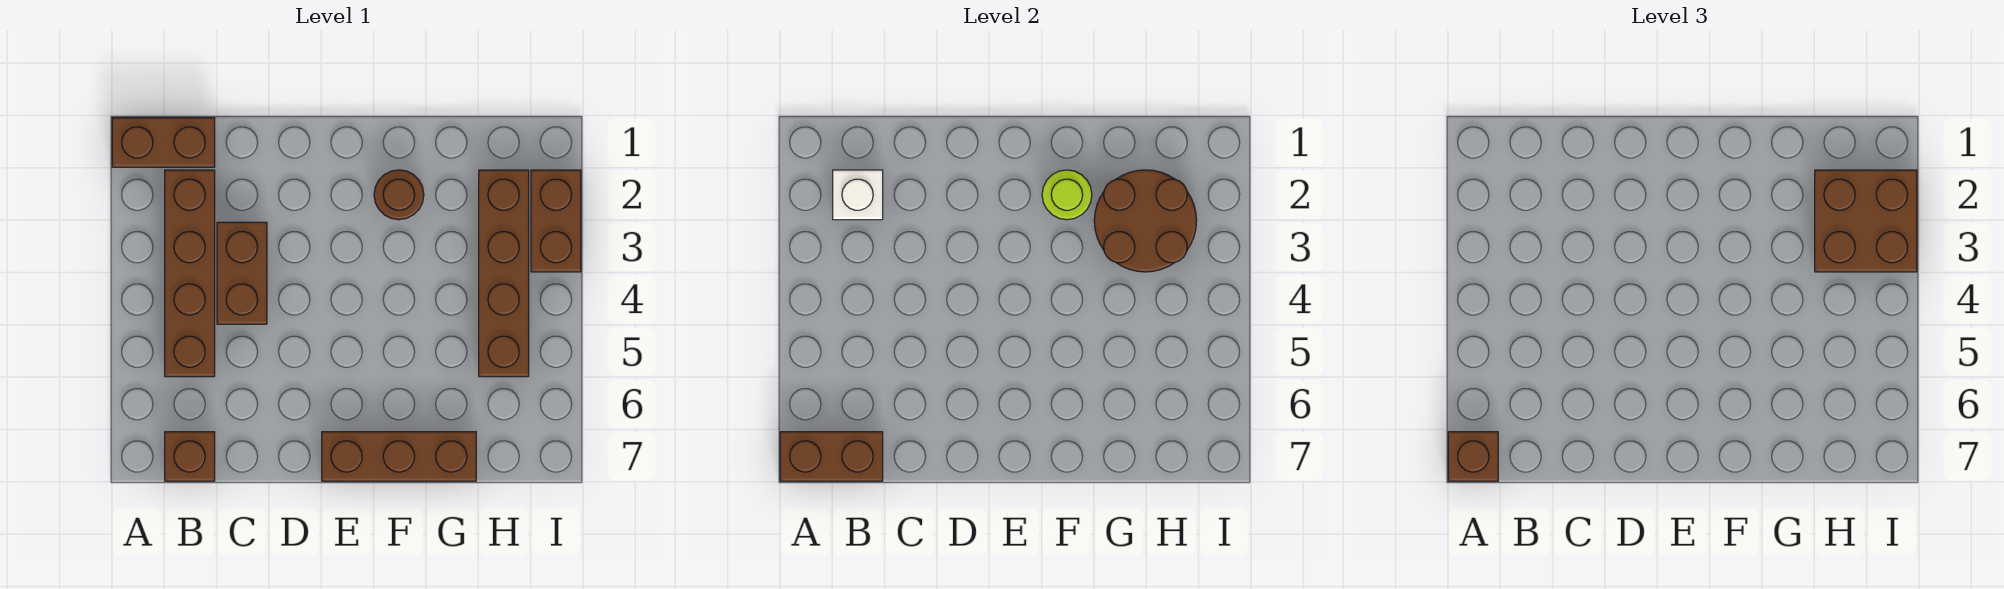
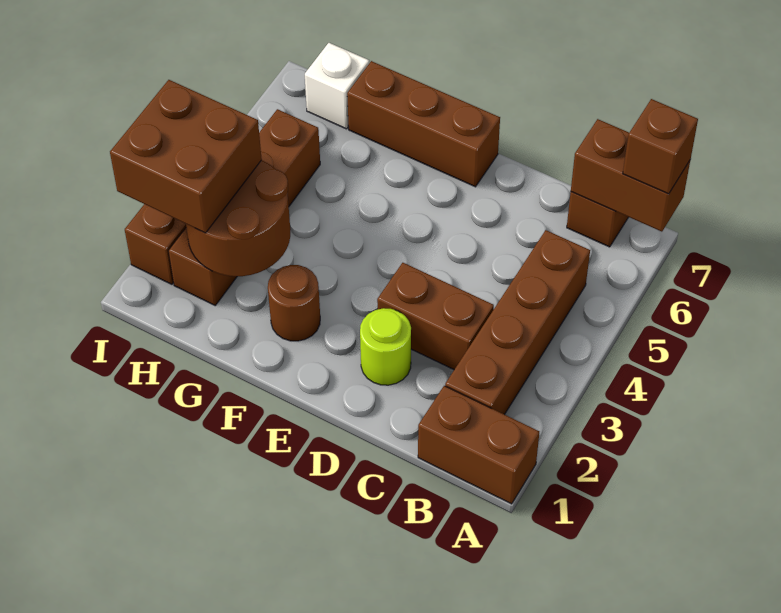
white brick B2 level 2 -> white brick H7 level 1
brown brick C3:C4 level 1 -> brown brick C3:D3 level 1
lime round brick F2 level 2 -> lime round brick D2 level 1

